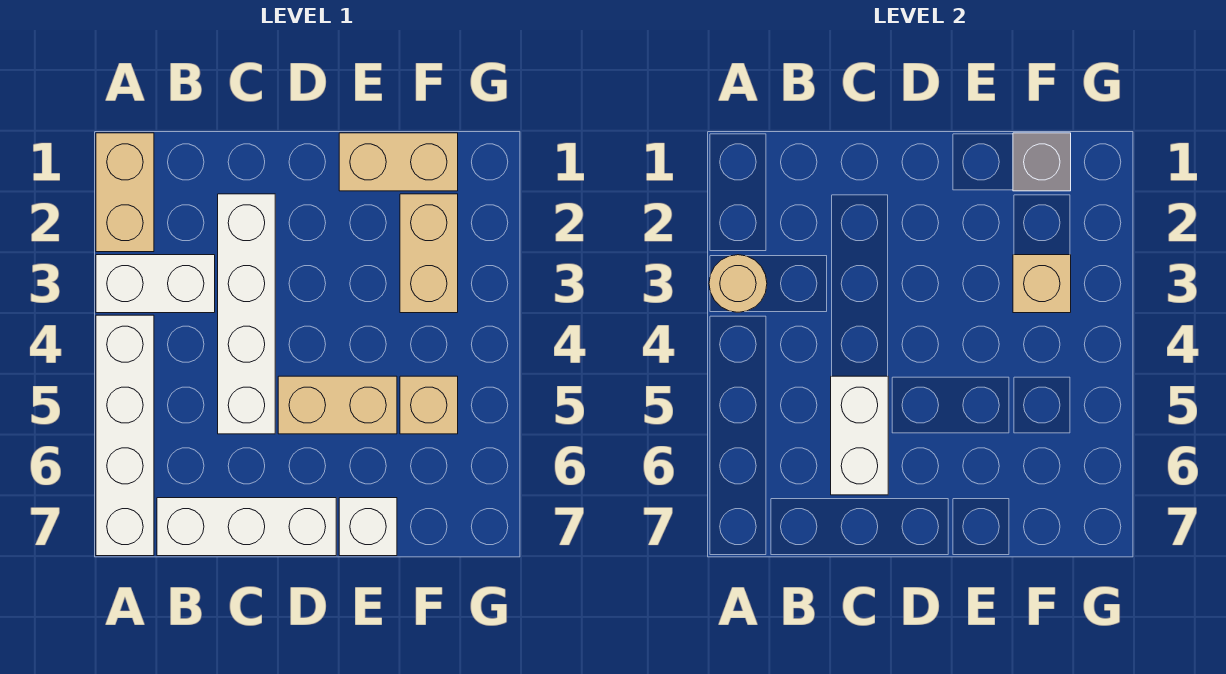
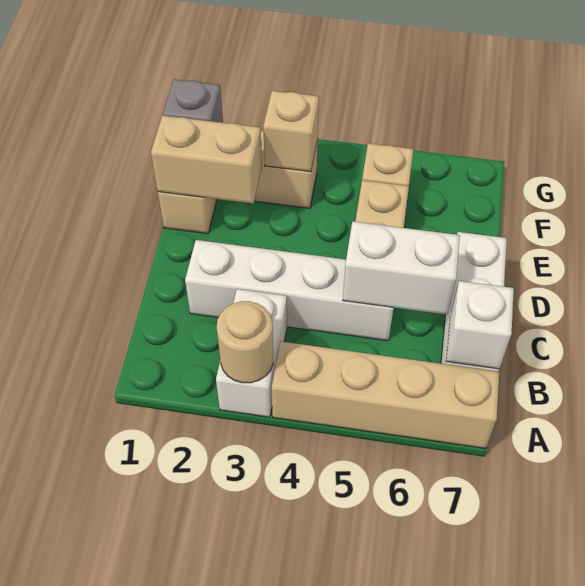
tan brick A1:A2 level 1 -> tan brick E1:E2 level 2
white brick A4:A7 level 1 -> tan brick A4:A7 level 1
white brick E7 level 1 -> white brick B7 level 2

